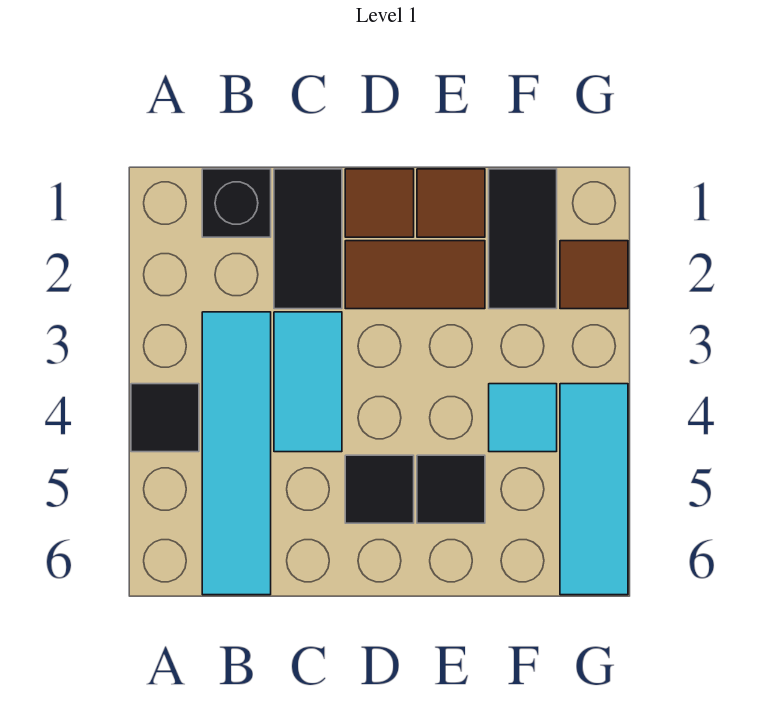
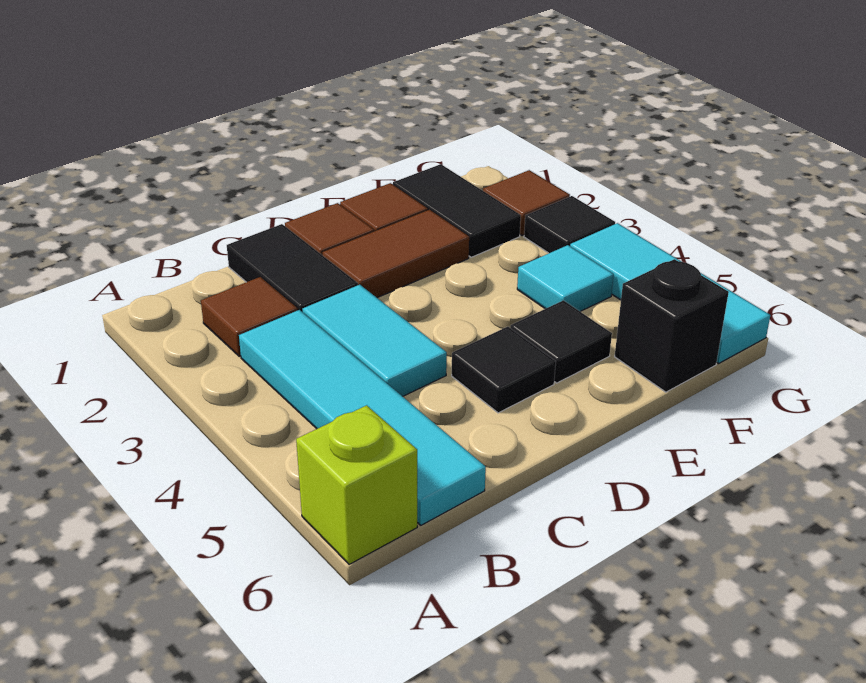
black tile A4 level 1 -> black tile G3 level 1
none -> lime brick A6 level 1
black brick B1 level 1 -> black brick F6 level 1
none -> brown tile B2 level 1

